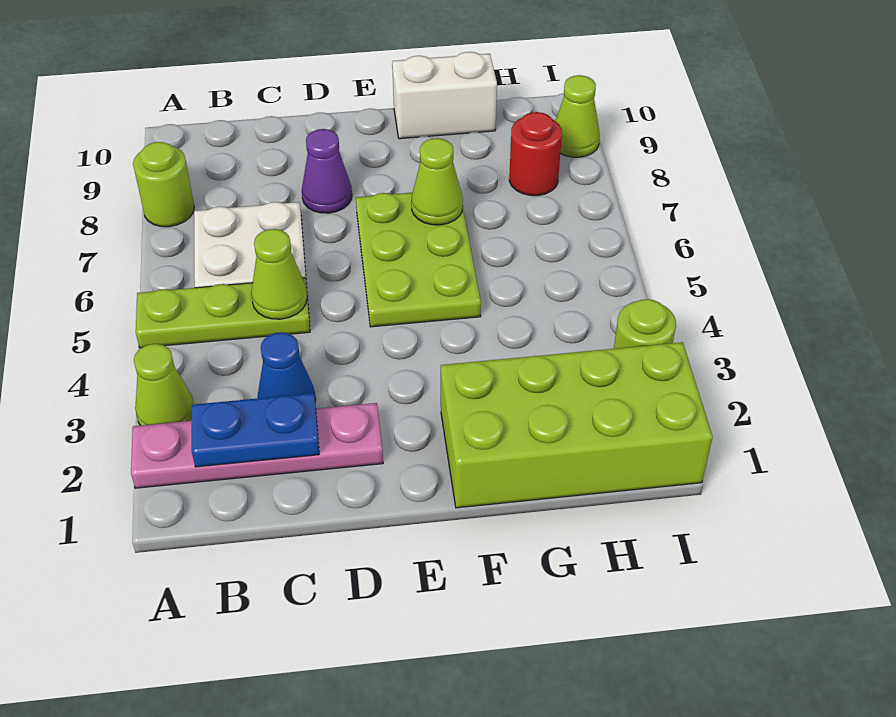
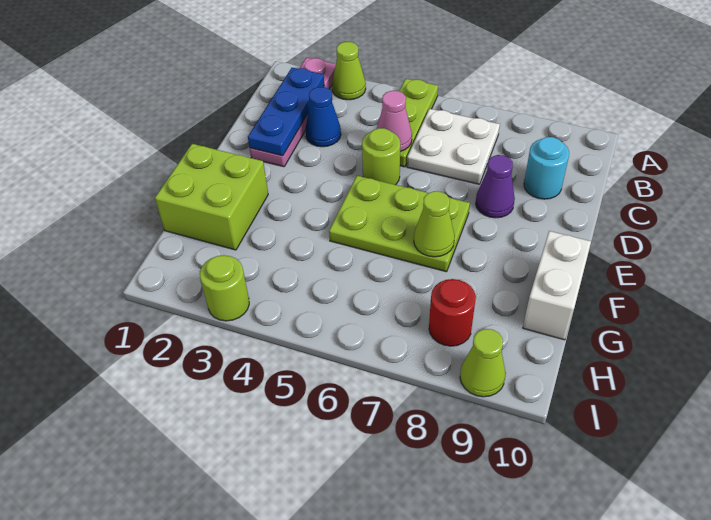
lime round brick A8 level 1 -> lime round brick D5 level 1
blue plate B2:C2 level 2 -> blue plate B2:D2 level 2
lime cone C5 level 2 -> pink cone C5 level 2
none -> cyan round brick C9 level 1
lime brick F1:I2 level 1 -> lime brick F1:G2 level 1

